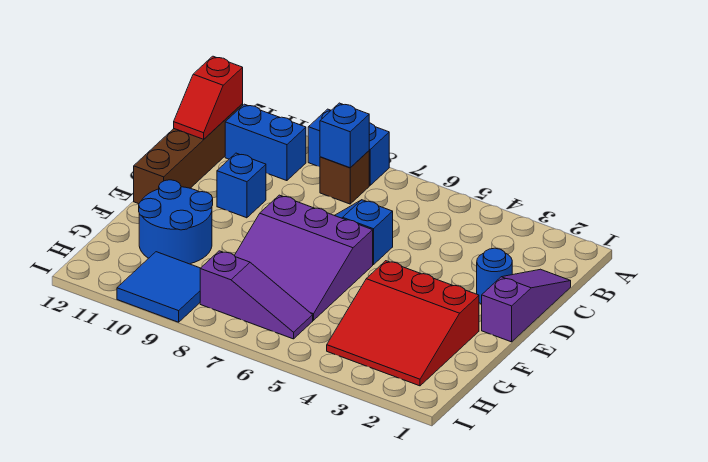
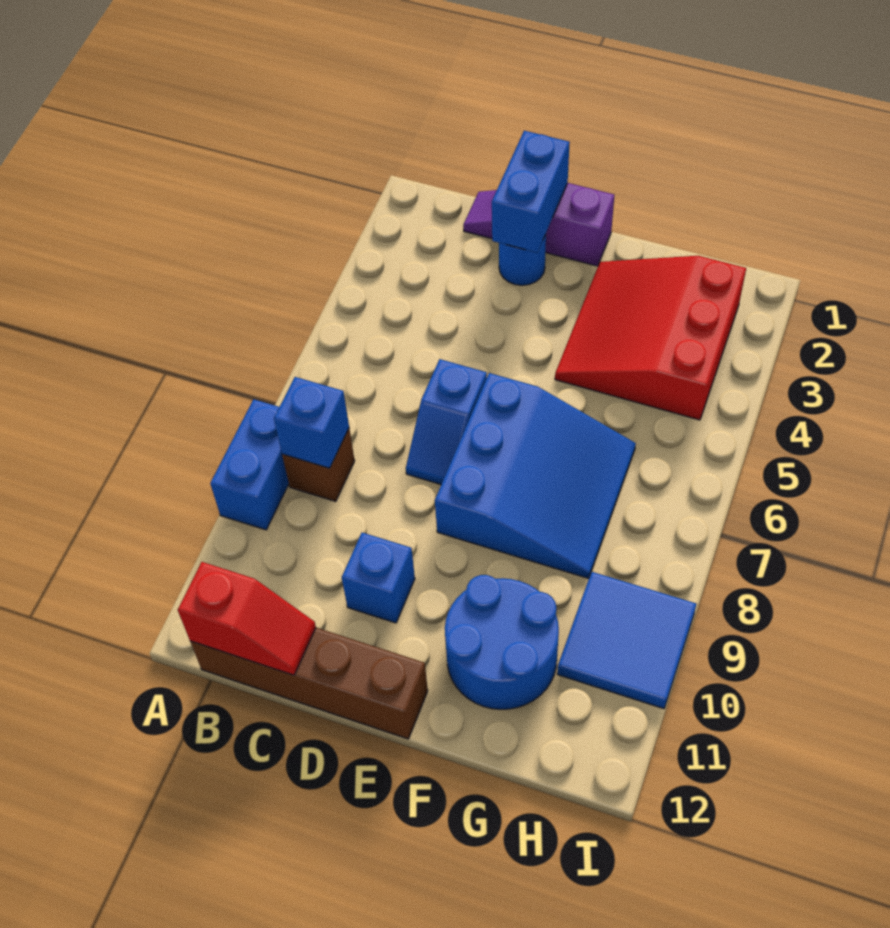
blue brick B10:B11 level 1 -> blue brick D1:D2 level 2
purple slope E6:G8 level 1 top E -> blue slope E6:G8 level 1 top E
red slope F2:H4 level 1 top F -> red slope F2:H4 level 1 top H
purple slope H6:H8 level 1 top 8 -> none

